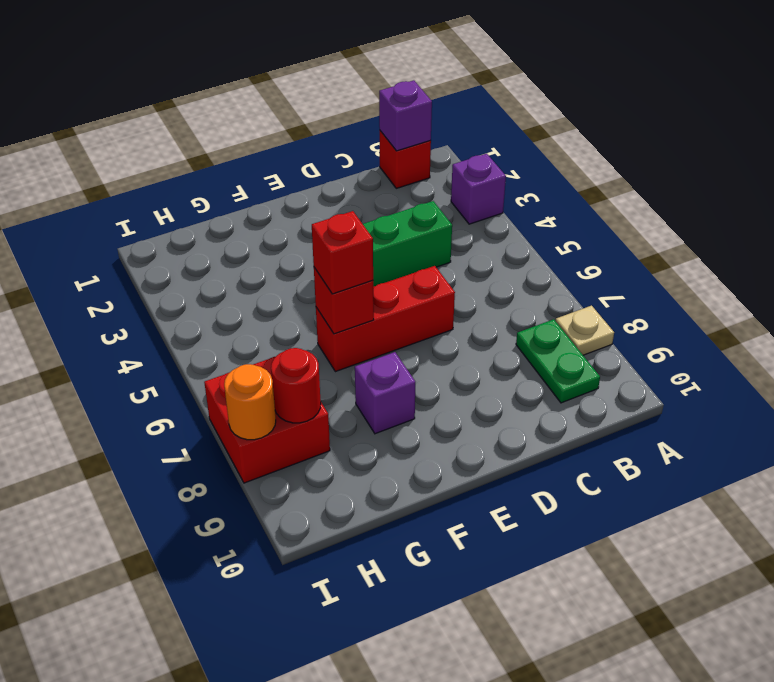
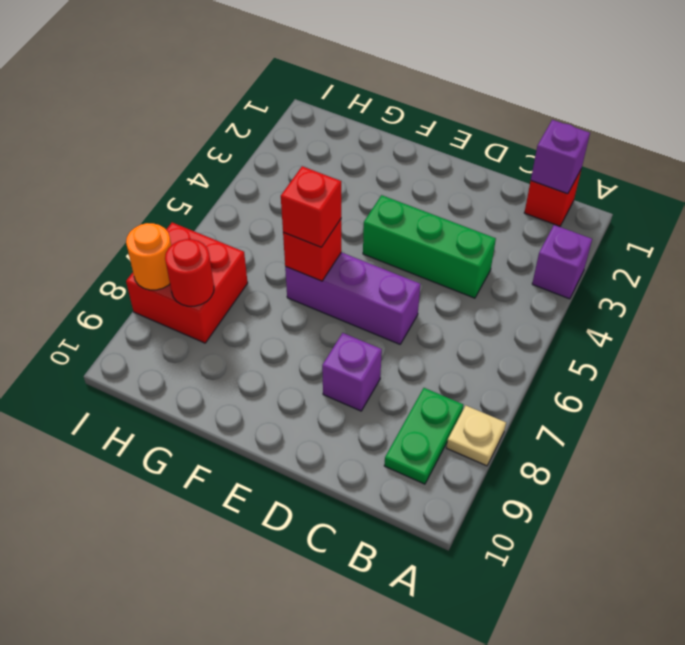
red brick D6:F6 level 1 -> purple brick D6:F6 level 1
purple brick F8 level 1 -> purple brick D8 level 1

